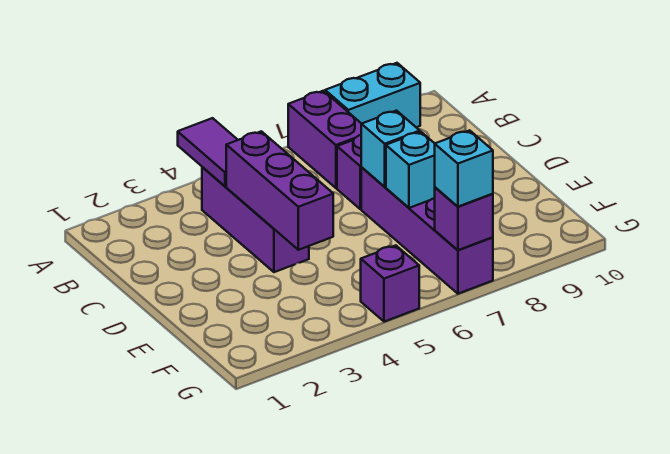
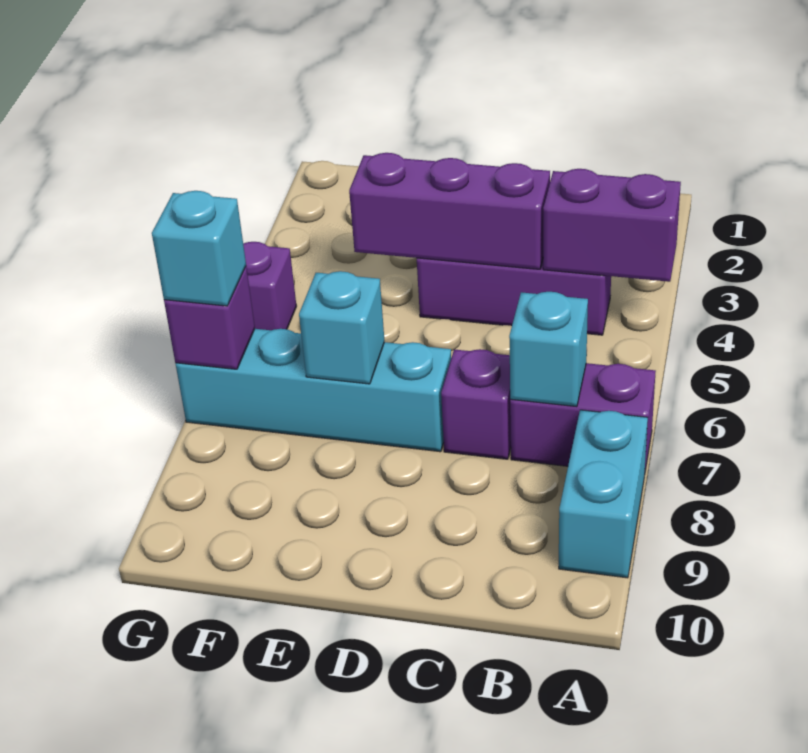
purple tile A4:B4 level 2 -> purple brick A4:B4 level 2
purple brick D7:G7 level 1 -> cyan brick D7:G7 level 1
cyan brick D7 level 2 -> cyan brick B7 level 2

